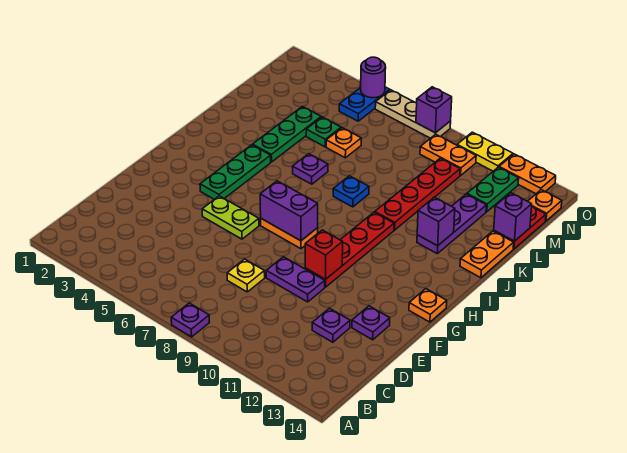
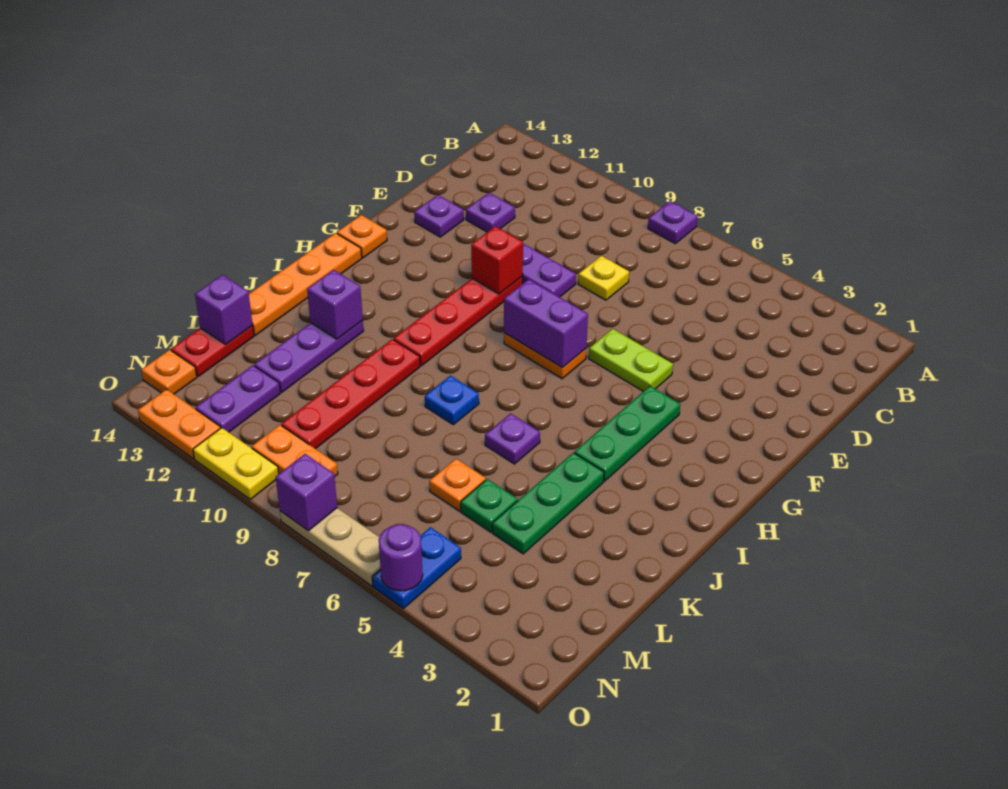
orange plate J14:K14 level 1 -> orange plate H14:K14 level 1
green plate M12:N12 level 1 -> purple plate M12:N12 level 1

